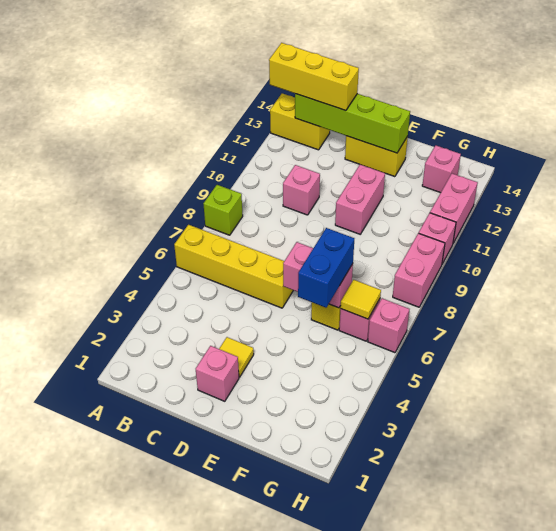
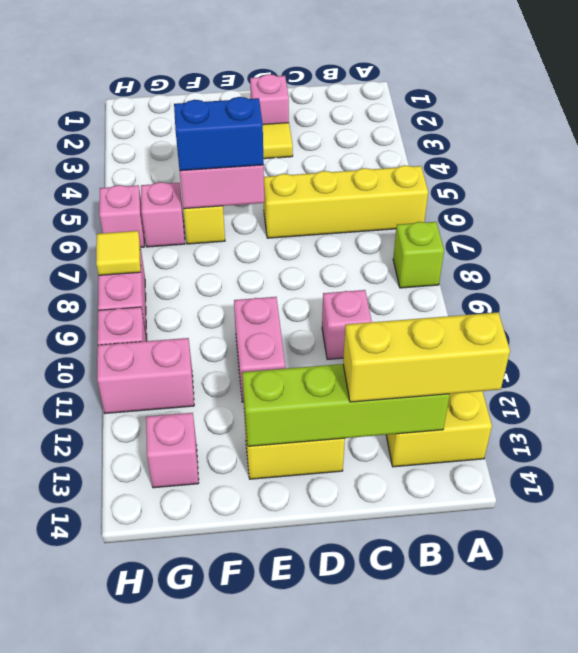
blue brick F5:F6 level 3 -> blue brick E6:F6 level 3
yellow tile G6 level 2 -> yellow tile H8 level 2
pink brick H11:H12 level 1 -> pink brick G11:H11 level 1

